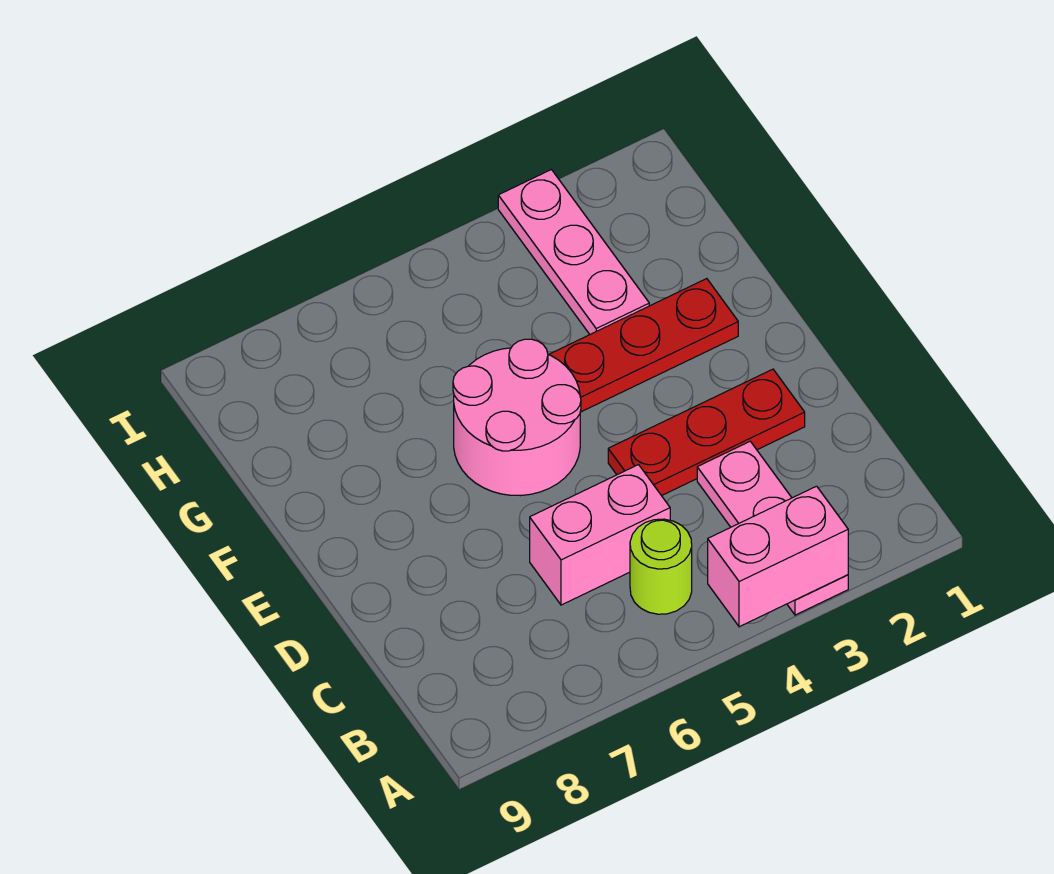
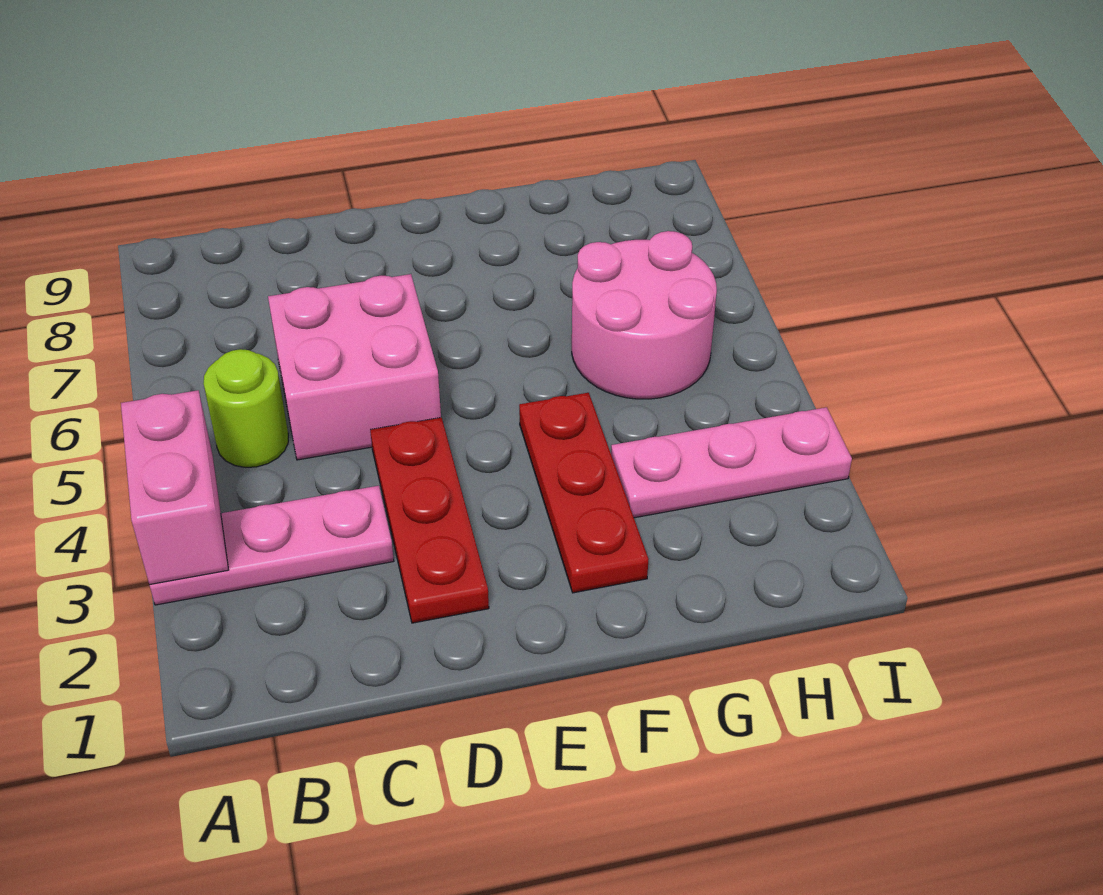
pink brick C5:C6 level 1 -> pink brick C5:D6 level 1
pink round brick E5:F6 level 1 -> pink round brick G5:H6 level 1

